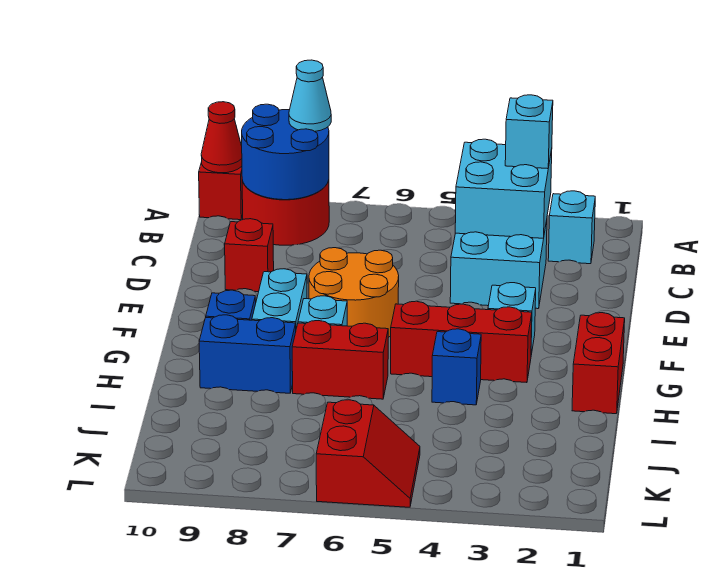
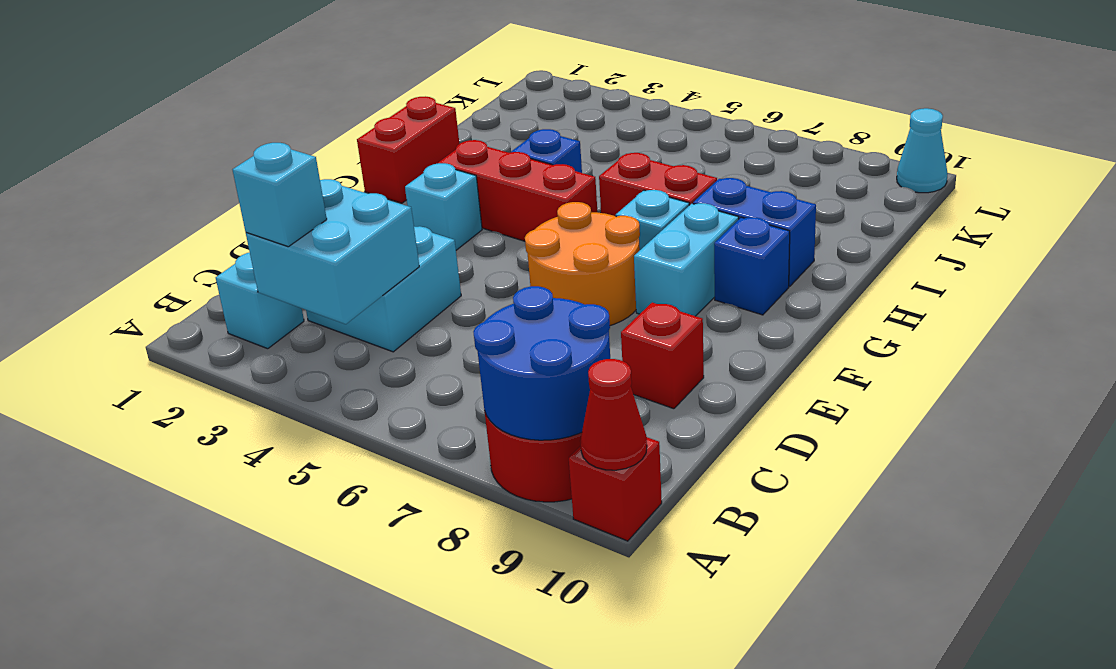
cyan cone A8 level 3 -> cyan cone L10 level 1
red slope K5:L6 level 1 top 6 -> none

